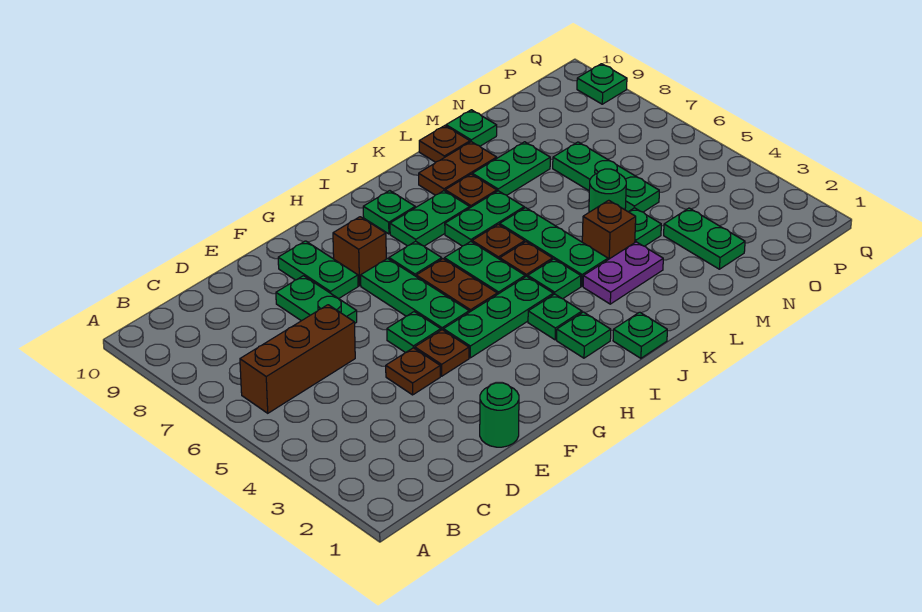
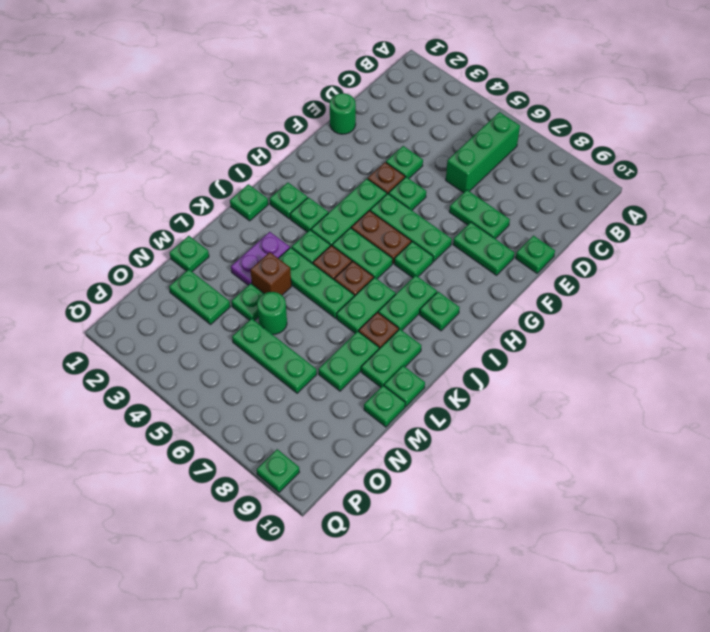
brown brick B6:D6 level 1 -> green brick B6:D6 level 1
brown plate E4 level 1 -> green plate E4 level 1
none -> green plate E10 level 1
brown brick G8 level 1 -> none
brown plate K9:L9 level 1 -> green plate K9:L9 level 1
brown plate L10 level 1 -> green plate L10 level 1
none -> green plate M1 level 1

